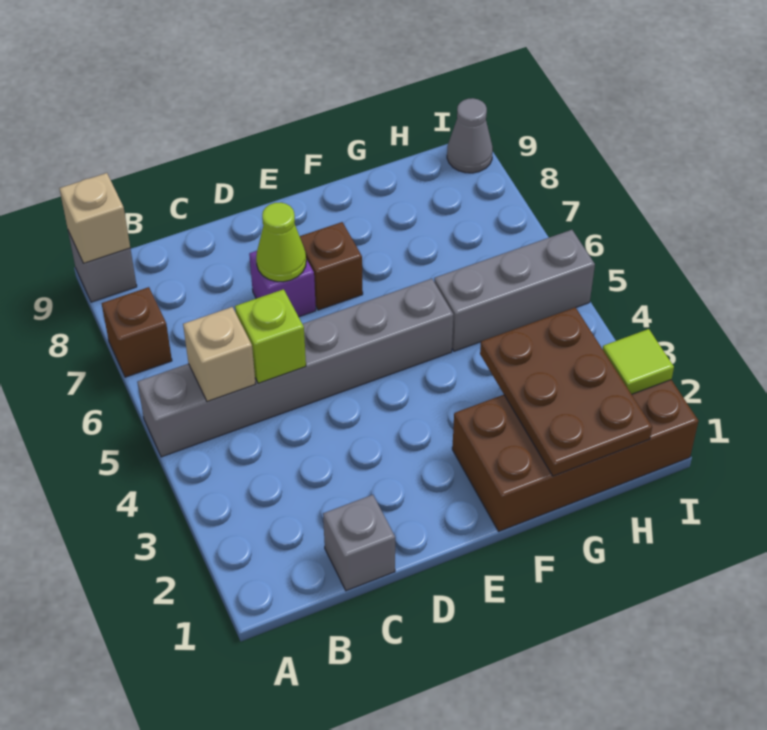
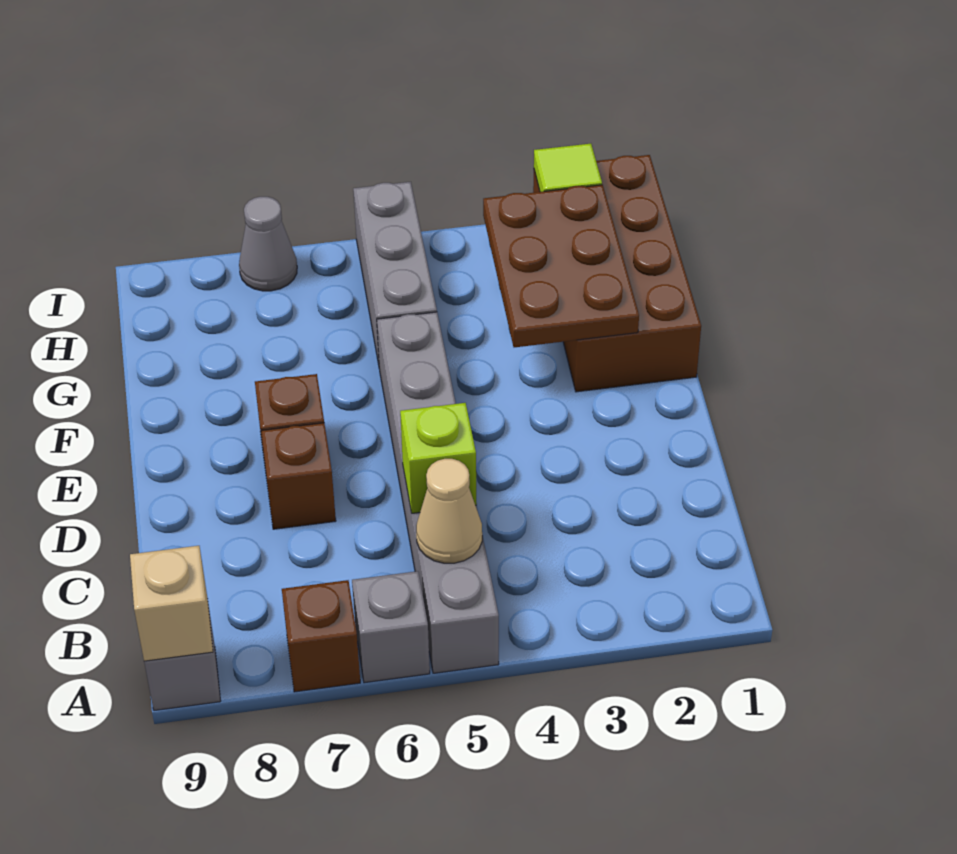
tan brick B5 level 2 -> tan cone B5 level 2
grey brick C1 level 1 -> grey brick A6 level 1
purple brick D7 level 1 -> brown brick D7 level 1
lime cone D7 level 2 -> none
brown plate G1:H3 level 2 -> brown plate F2:H3 level 2
grey cone I9 level 1 -> grey cone I7 level 1

